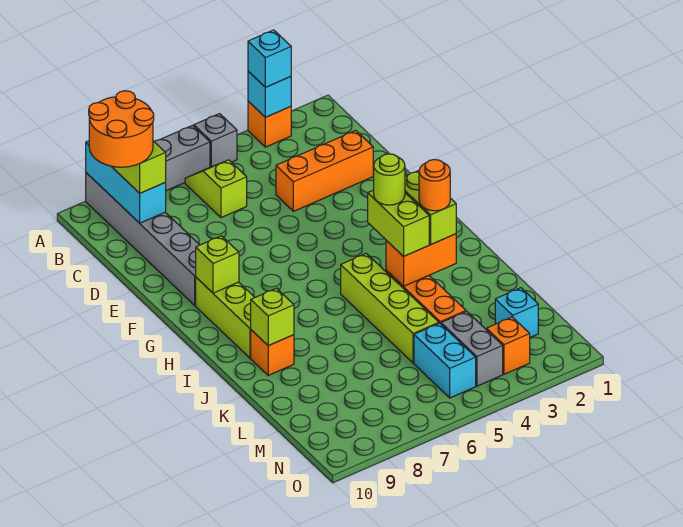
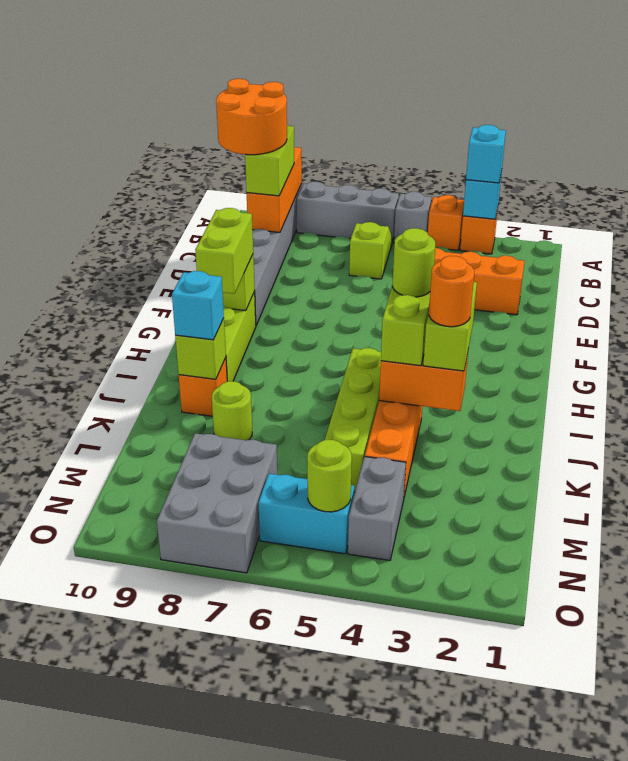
cyan brick A9:C9 level 2 -> orange brick A9:C9 level 2
none -> lime brick G9:H9 level 3
none -> lime round brick K8 level 1
cyan brick M2 level 1 -> cyan brick J9 level 3
cyan brick M5:N5 level 1 -> cyan brick N5:N6 level 1
none -> grey brick M7:O8 level 1
orange brick N3 level 1 -> orange brick A4 level 1
none -> lime round brick N5 level 2

